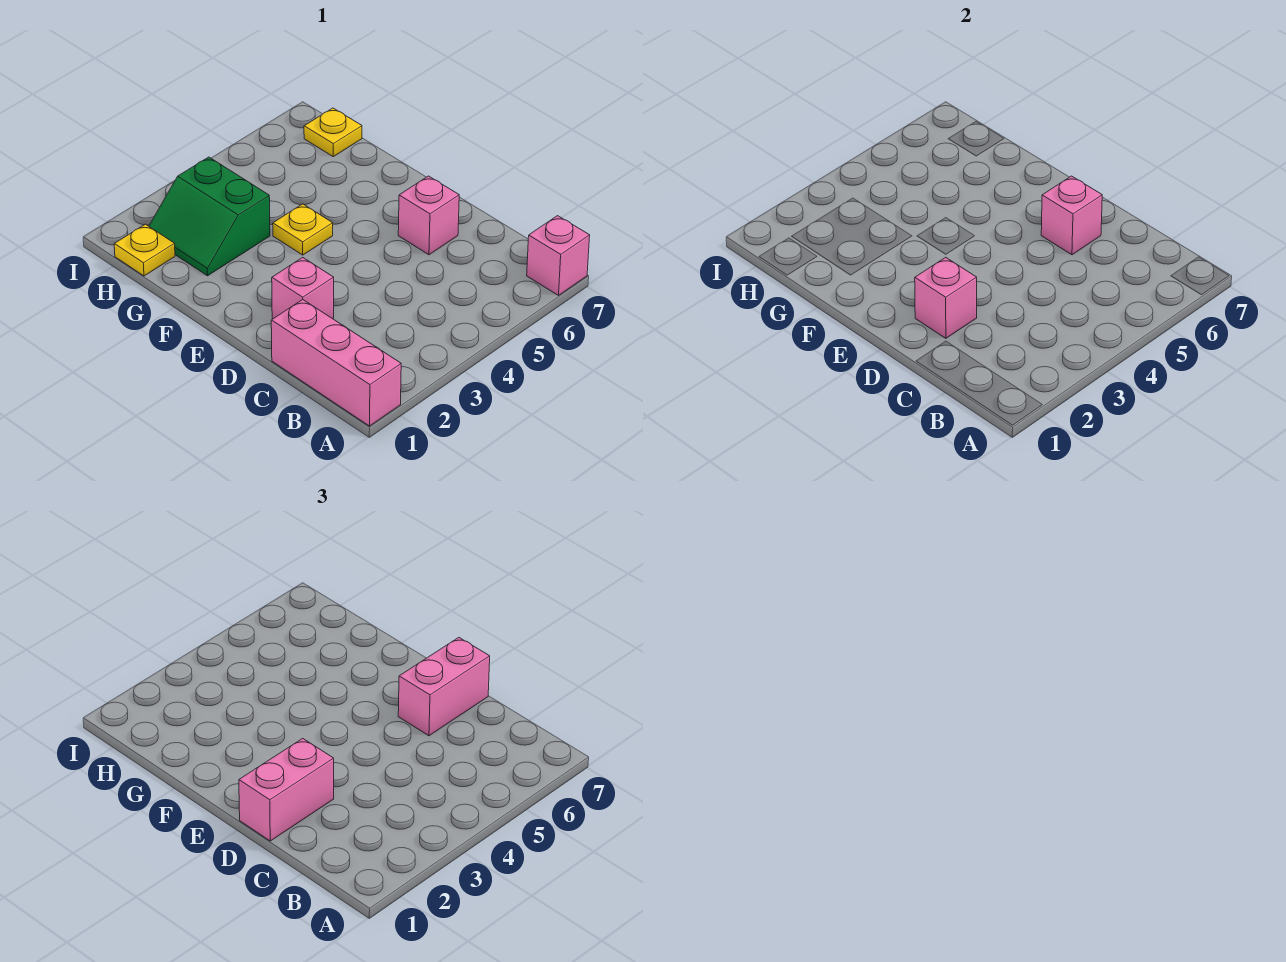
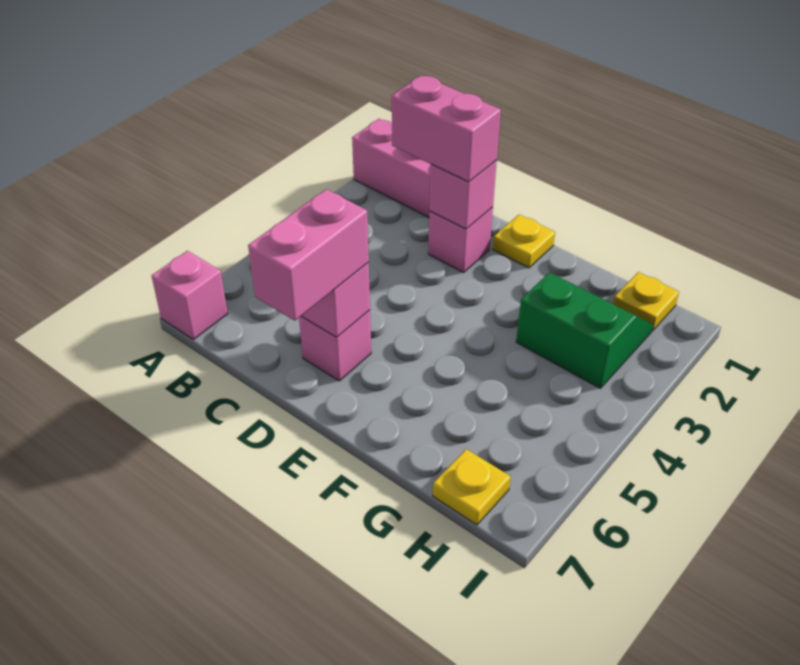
pink brick D1:D2 level 3 -> pink brick C2:D2 level 3
yellow plate F4 level 1 -> yellow plate E1 level 1

